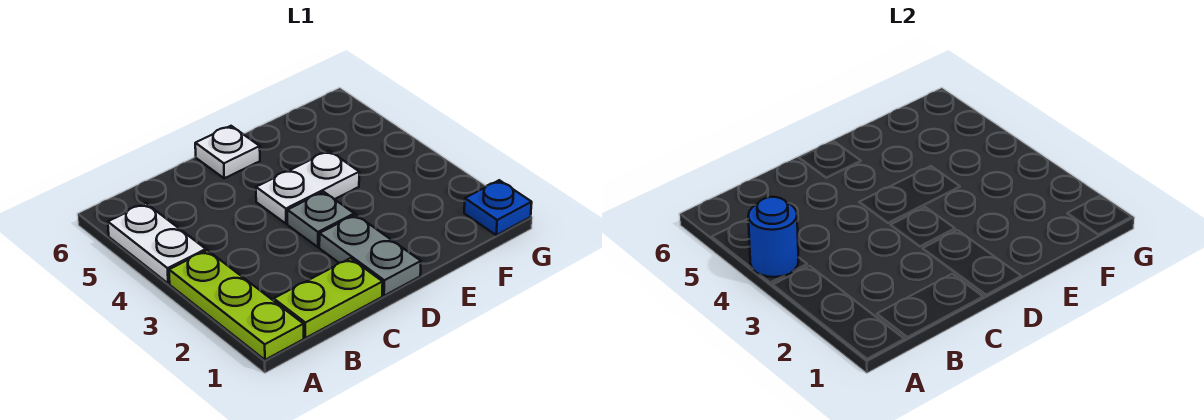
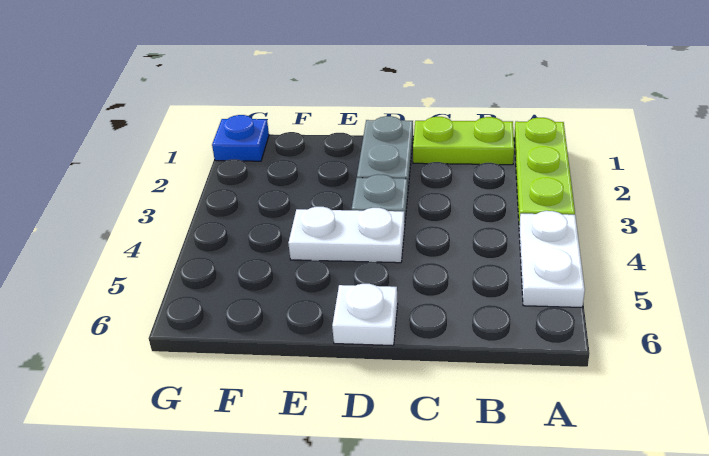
blue round brick A4 level 2 -> none

